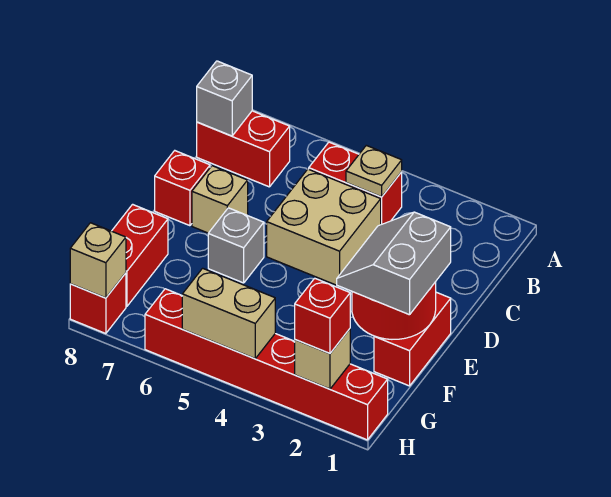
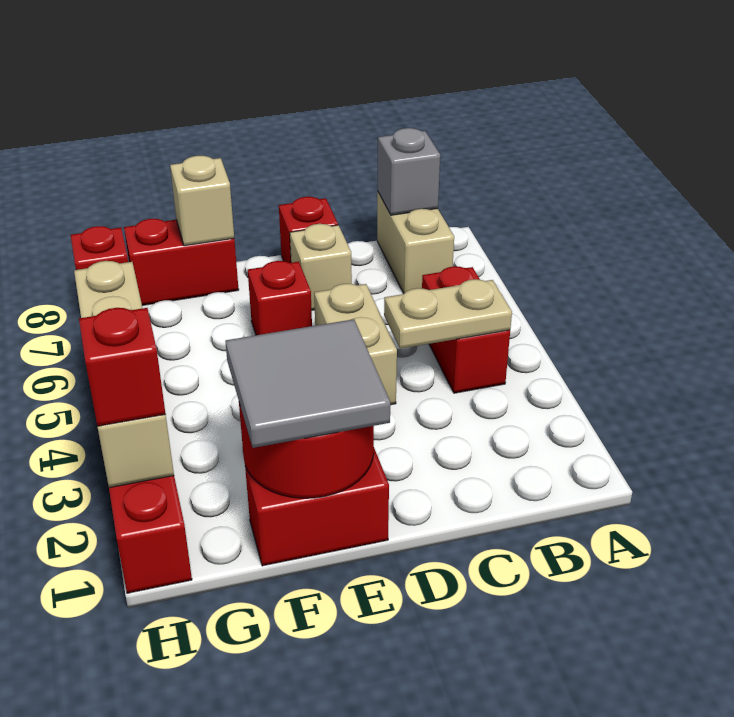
tan plate B4 level 2 -> tan plate B4:C4 level 2
red brick B7:B8 level 1 -> tan brick B7:B8 level 1
tan brick C4:D5 level 1 -> tan brick D4:D5 level 1
grey slope E1:F2 level 3 top 1 -> grey tile E1:F2 level 3
grey brick E6 level 1 -> red brick E6 level 1
tan brick H8 level 2 -> tan brick F8 level 2

